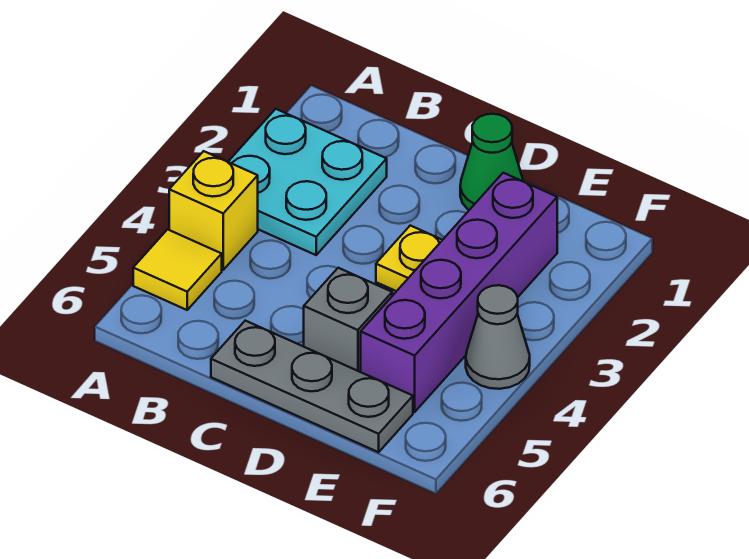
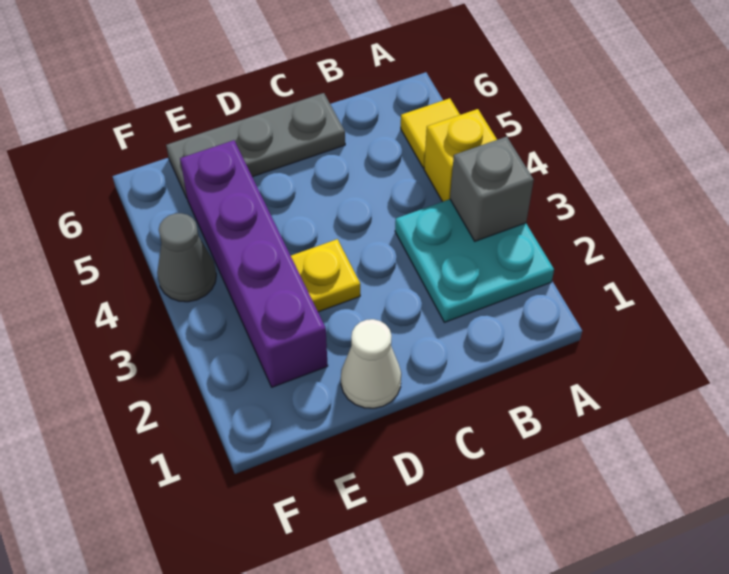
green cone D1 level 1 -> white cone D1 level 1
grey brick D5 level 1 -> grey brick A3 level 2

